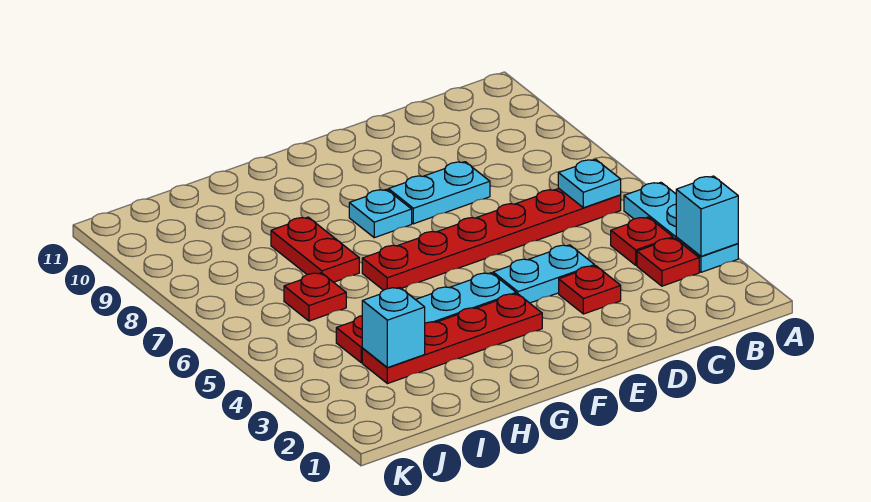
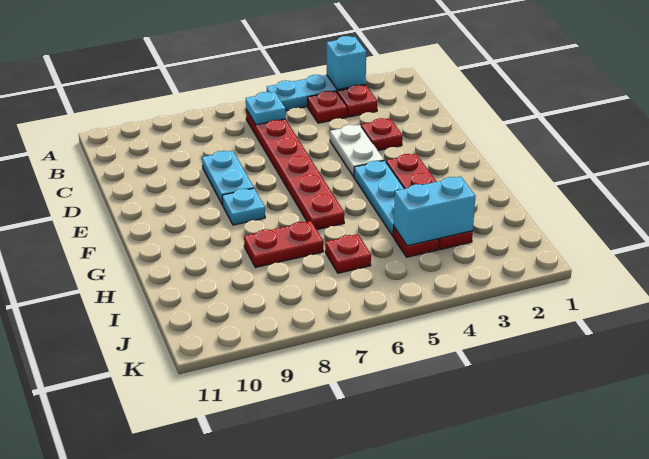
cyan plate D4:E4 level 1 -> white plate D4:E4 level 1
cyan brick I3 level 2 -> cyan brick I3:I4 level 2

